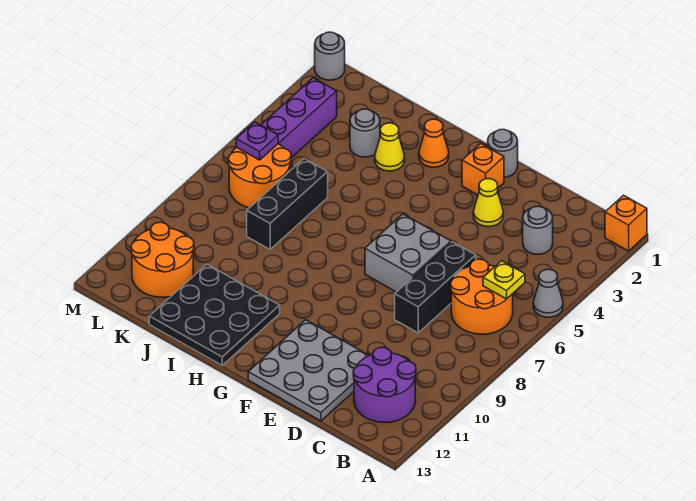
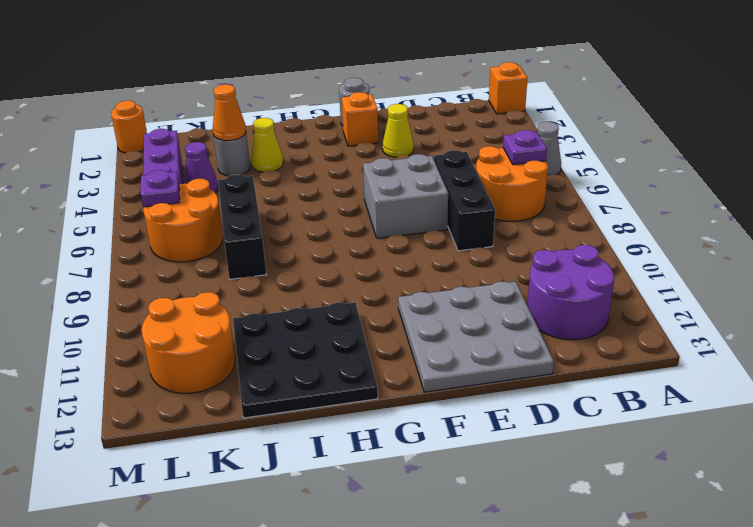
yellow plate B6 level 2 -> purple plate B6 level 2
grey round brick C3 level 1 -> none
orange cone H2 level 1 -> orange cone J3 level 2
none -> purple cone K4 level 1
grey round brick M1 level 1 -> orange round brick M1 level 1

